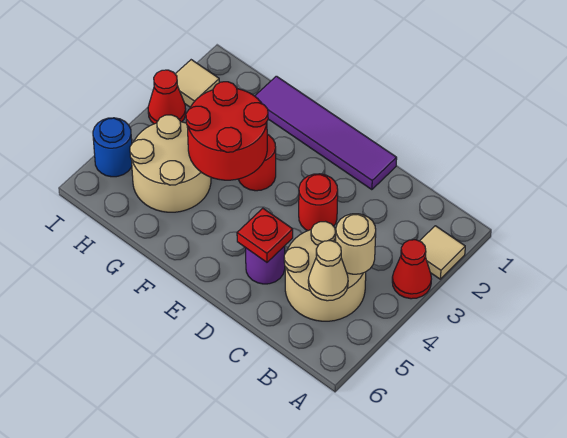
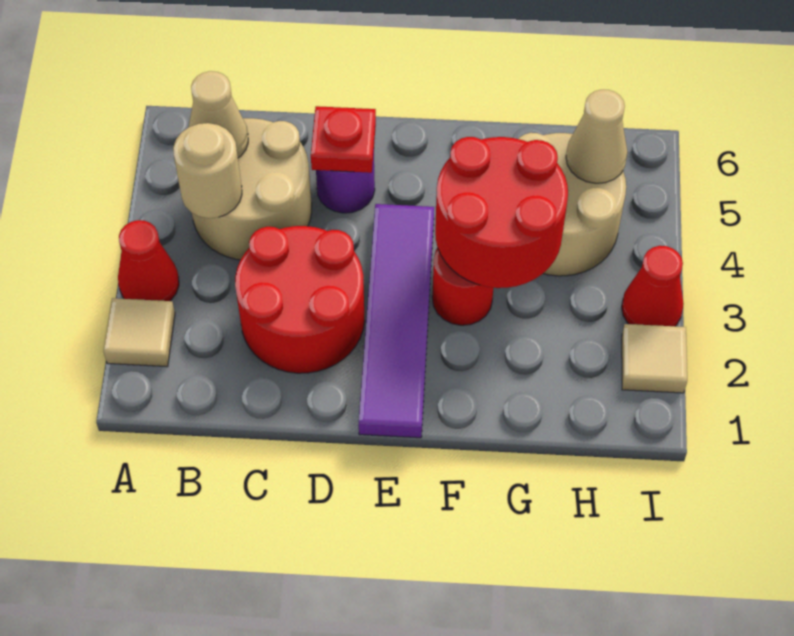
purple tile D1:G1 level 1 -> purple tile E1:E4 level 1
red round brick D3 level 1 -> red round brick C2:D3 level 1
none -> tan cone H5 level 2
blue round brick I5 level 1 -> none

